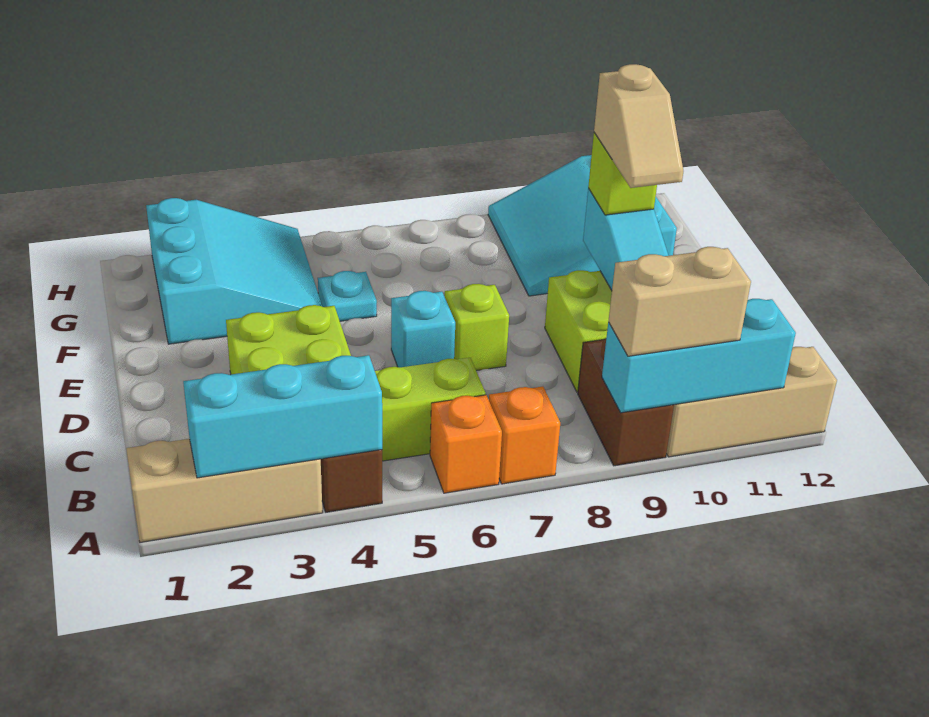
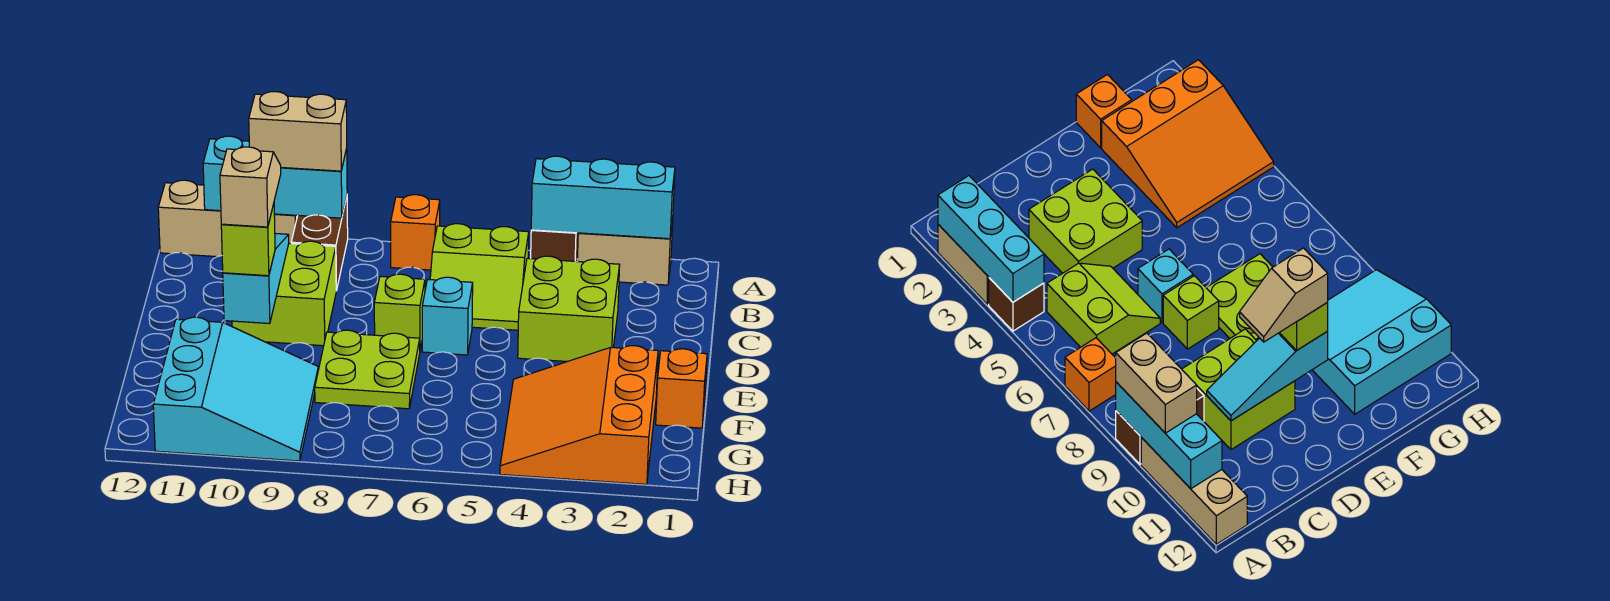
tan brick A1:A3 level 1 -> tan brick A2:A3 level 1
orange brick A6 level 1 -> orange brick F1 level 1
none -> lime plate E7:F8 level 1
cyan slope F2:H4 level 1 top 2 -> orange slope F2:H4 level 1 top 2
cyan plate F5 level 1 -> none

